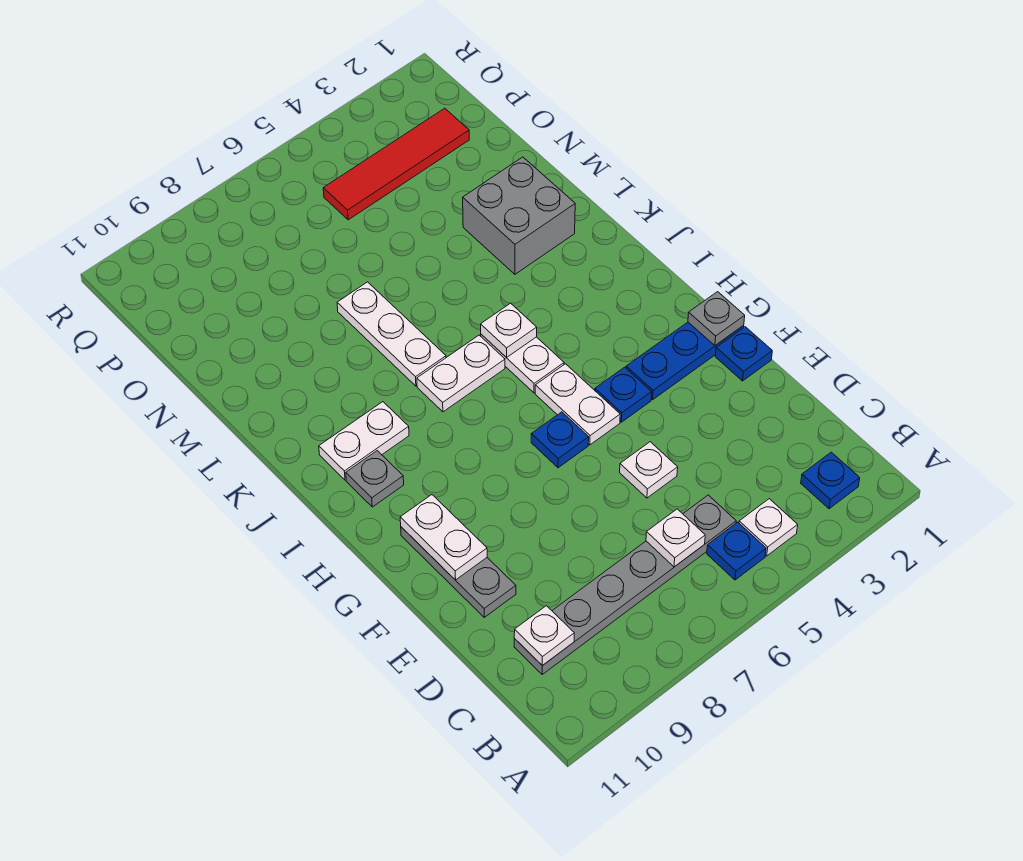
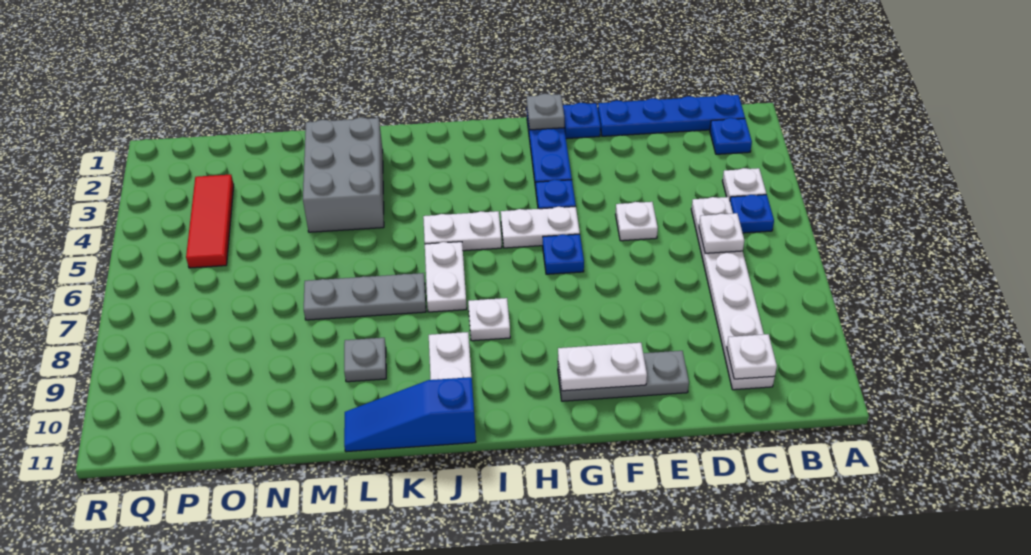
none -> blue plate B1:E1 level 1
grey plate C5:C10 level 1 -> white plate C5:C10 level 1
grey plate I10 level 1 -> grey plate L9 level 1
white plate J5 level 2 -> white plate I8 level 1
none -> blue slope J11:L11 level 1 top J
white plate K7:M7 level 1 -> grey plate K7:M7 level 1
grey brick L2:M3 level 1 -> grey brick L2:M4 level 1
red tile P2:P5 level 1 -> red tile P3:P5 level 1

